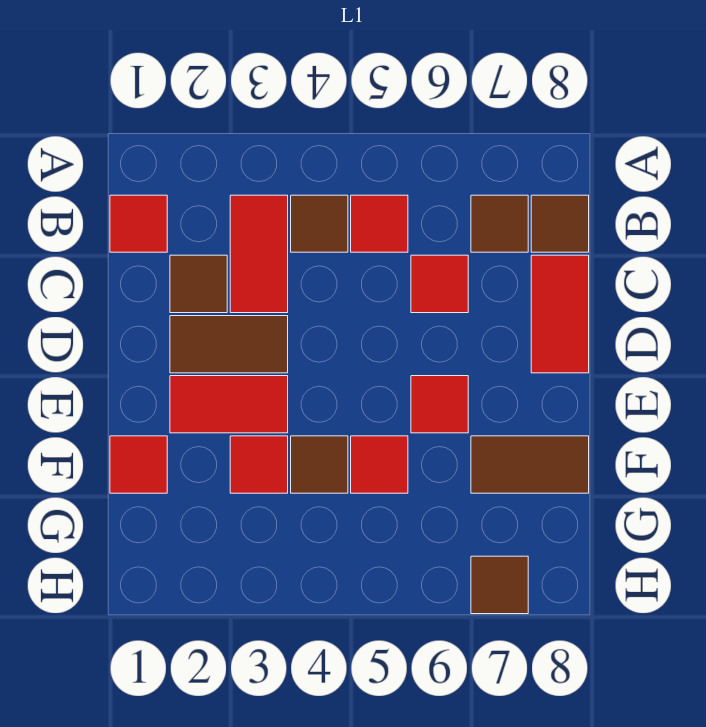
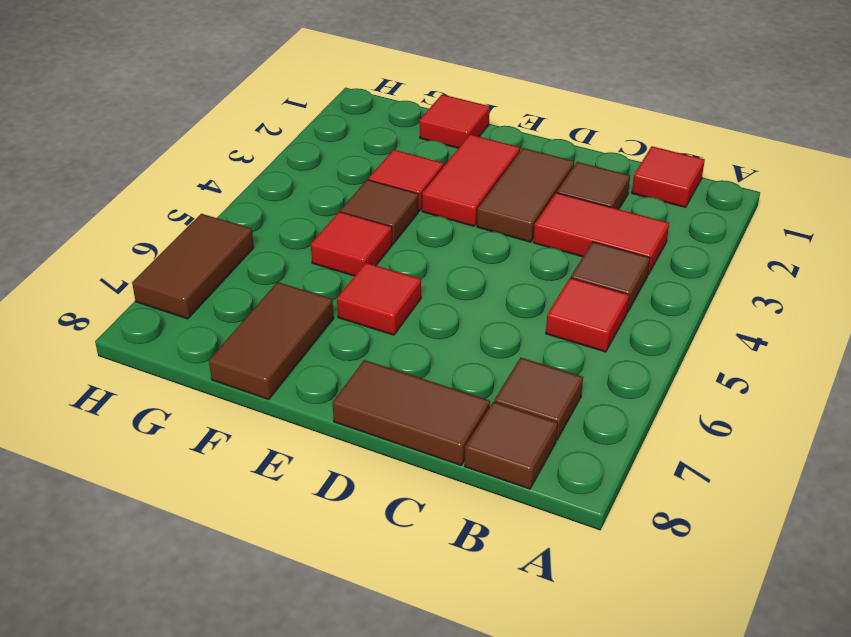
red tile C6 level 1 -> none
red tile C8:D8 level 1 -> brown tile C8:D8 level 1
brown tile H7 level 1 -> brown tile H6:H7 level 1

